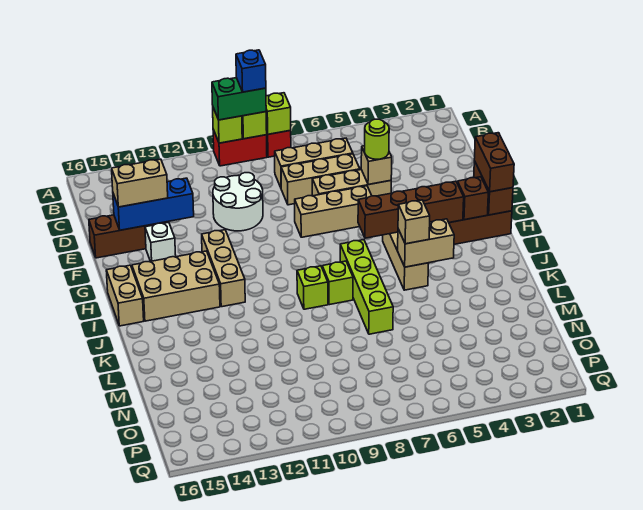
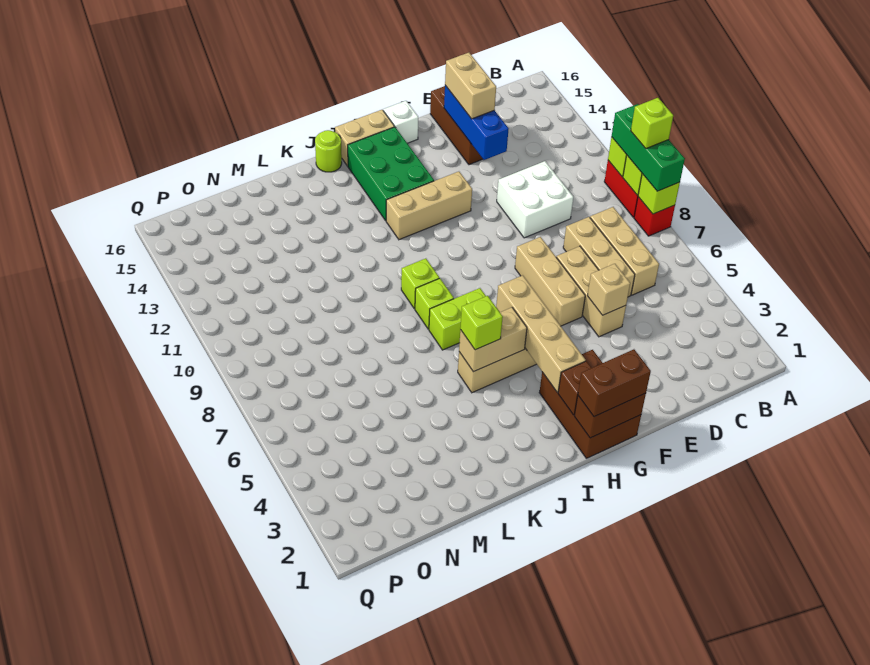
green brick A9:A10 level 3 -> green brick A8:A10 level 3
blue brick A9 level 4 -> lime brick A9 level 4
white round brick D10:E11 level 1 -> white brick D10:E11 level 1
lime round brick E5 level 3 -> lime round brick J16 level 1
white brick F14 level 1 -> white brick G16 level 1
brown brick H3:H6 level 2 -> tan brick H3:H6 level 2
tan brick H13:I15 level 1 -> green brick H13:I15 level 1
lime brick I7:L7 level 1 -> lime brick I7:J7 level 1
tan brick J4:J5 level 2 -> tan brick I5:J5 level 2
tan brick J5 level 3 -> lime brick J5 level 3

